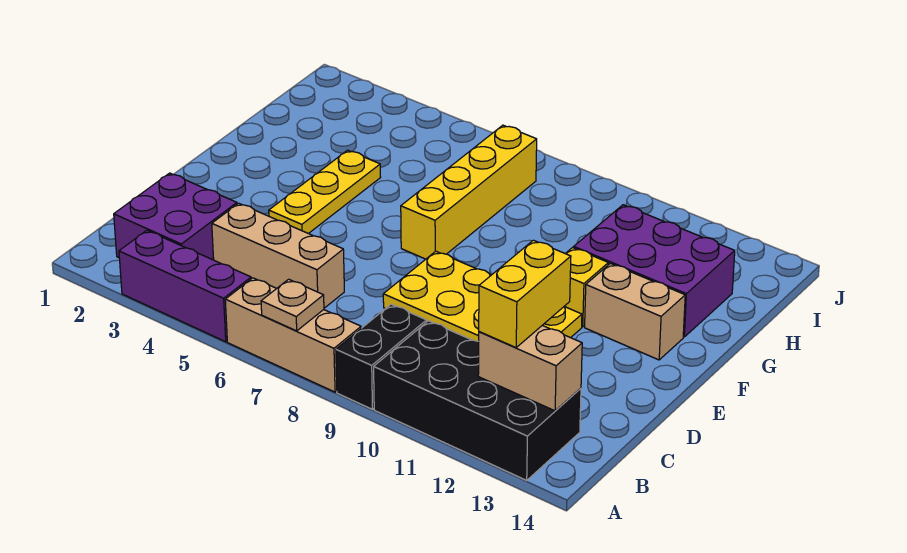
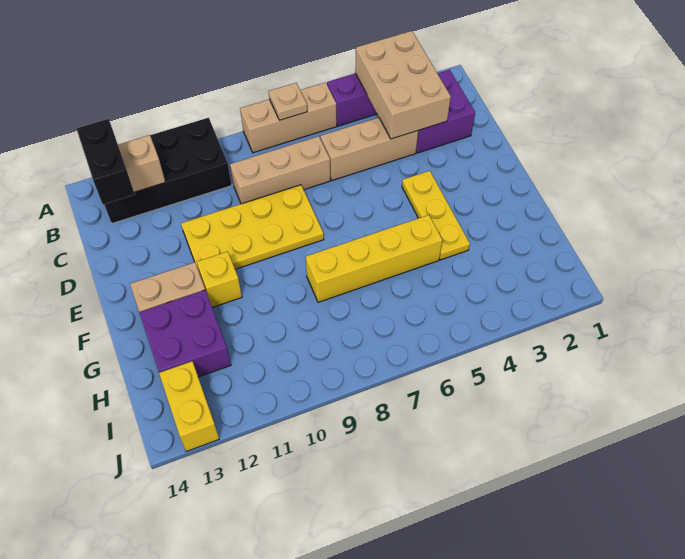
none -> tan brick A3:C4 level 2
black brick A9:B9 level 1 -> black brick B13:C13 level 3
yellow brick B12:C12 level 3 -> yellow brick I13:J13 level 1
none -> tan brick C7:C9 level 1
yellow brick F7:I7 level 1 -> yellow brick G5:G8 level 1
purple brick G11:H13 level 1 -> purple brick G12:H13 level 1

